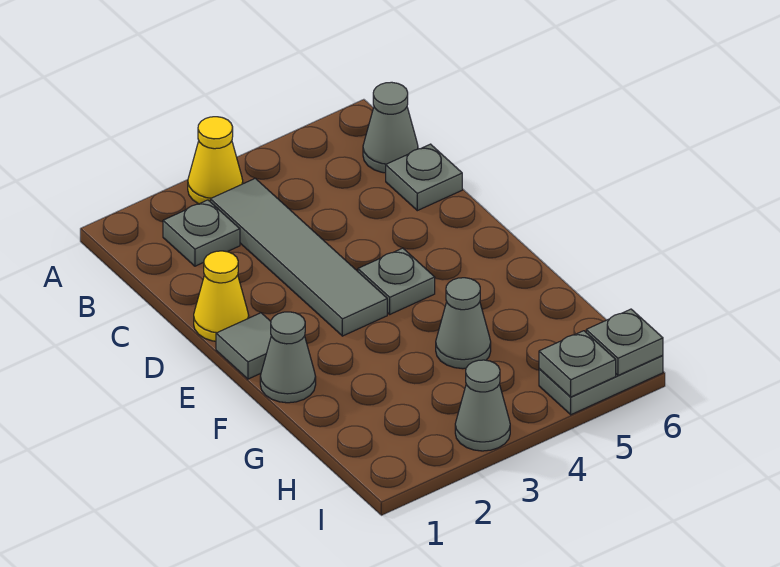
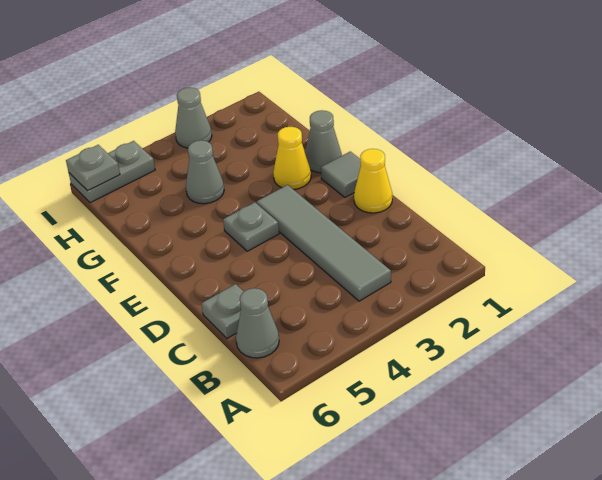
yellow cone A3 level 1 -> yellow cone F2 level 1
grey plate B2 level 1 -> none
grey plate I5 level 2 -> none

